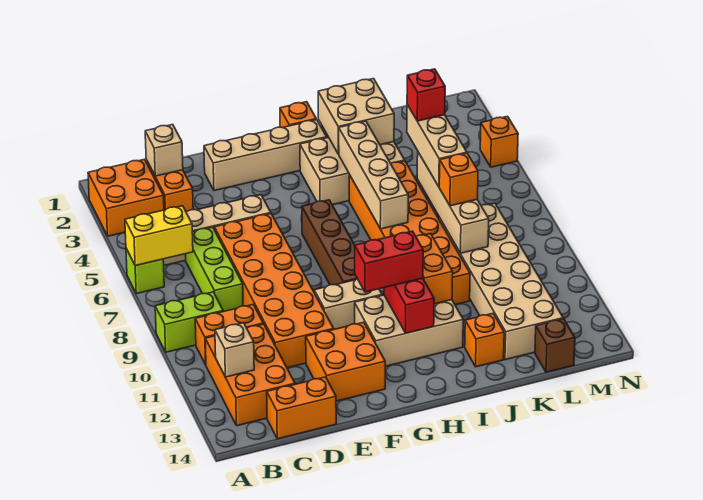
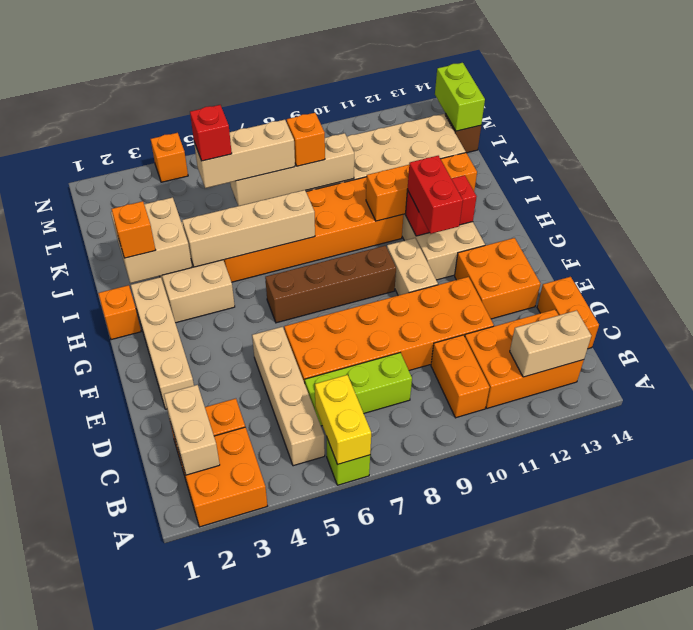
lime brick A9:B9 level 1 -> lime brick L14:M14 level 2
tan brick B12 level 2 -> tan brick B12:B13 level 2
tan brick C2 level 2 -> tan brick B2:C2 level 2
none -> orange brick I2 level 3

